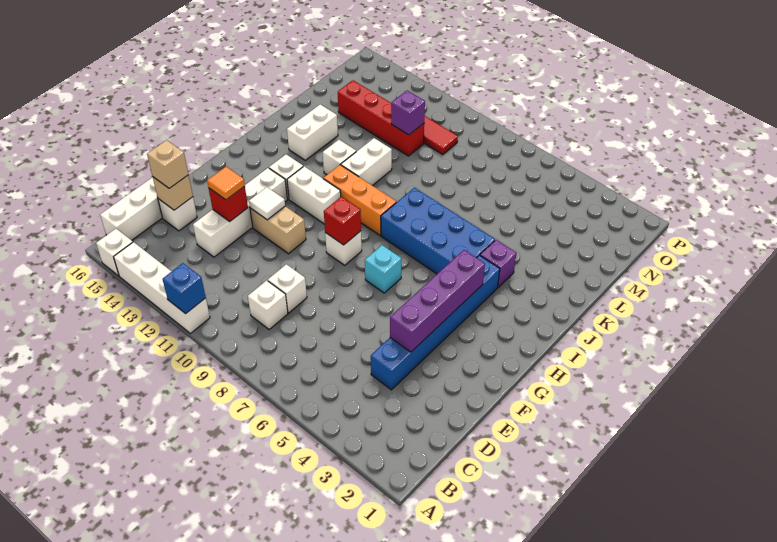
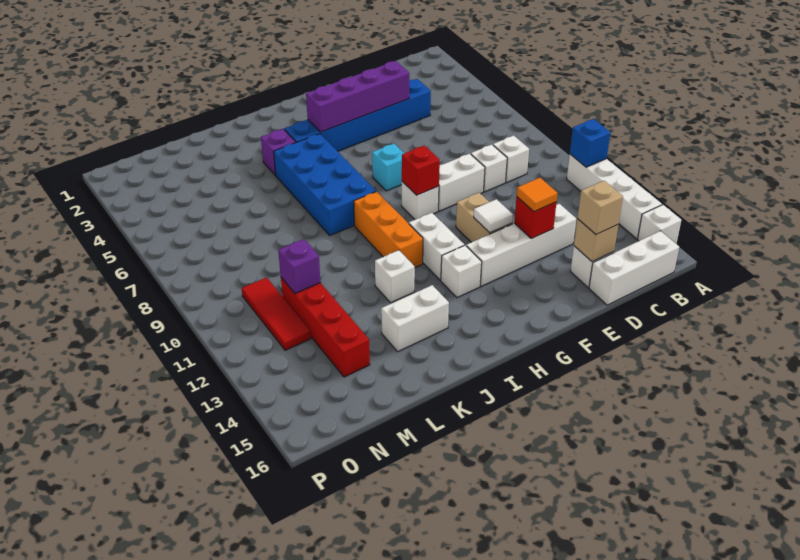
white brick J11:K11 level 1 -> white brick E9:F9 level 1

